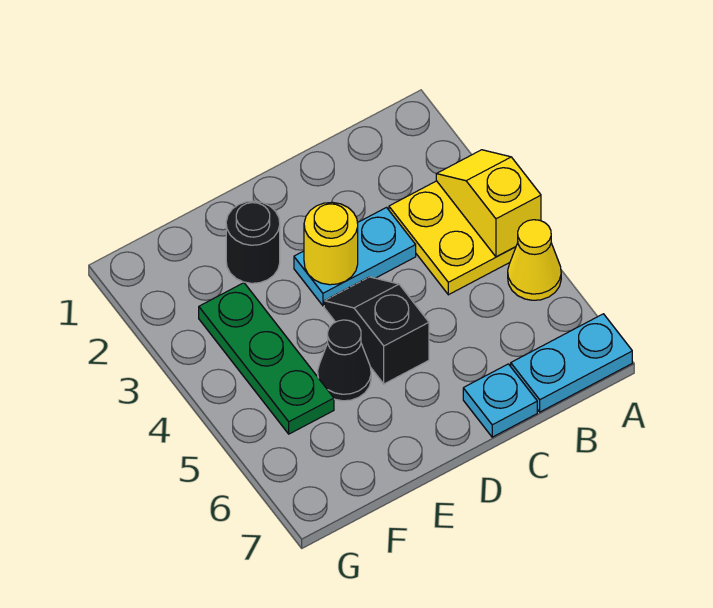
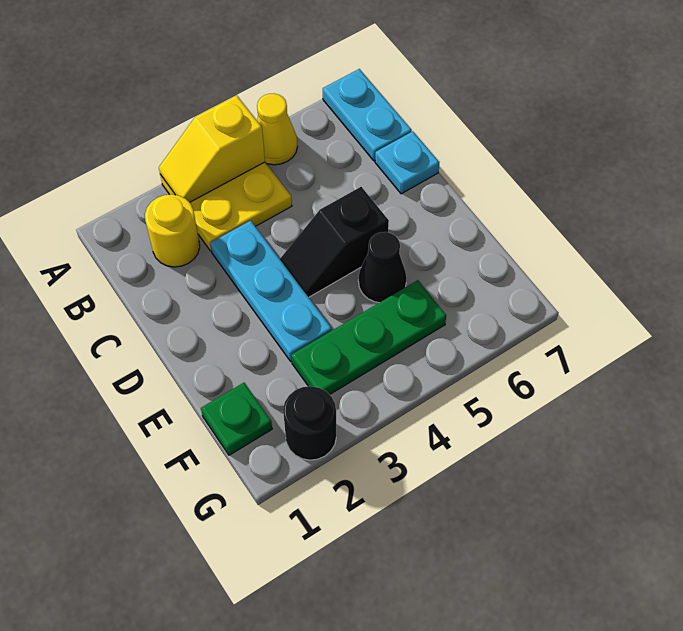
cyan plate C3:D3 level 1 -> cyan plate C3:E3 level 1
yellow round brick D3 level 2 -> yellow round brick B2 level 1
black round brick E2 level 1 -> black round brick G2 level 1
none -> green plate F1 level 1

